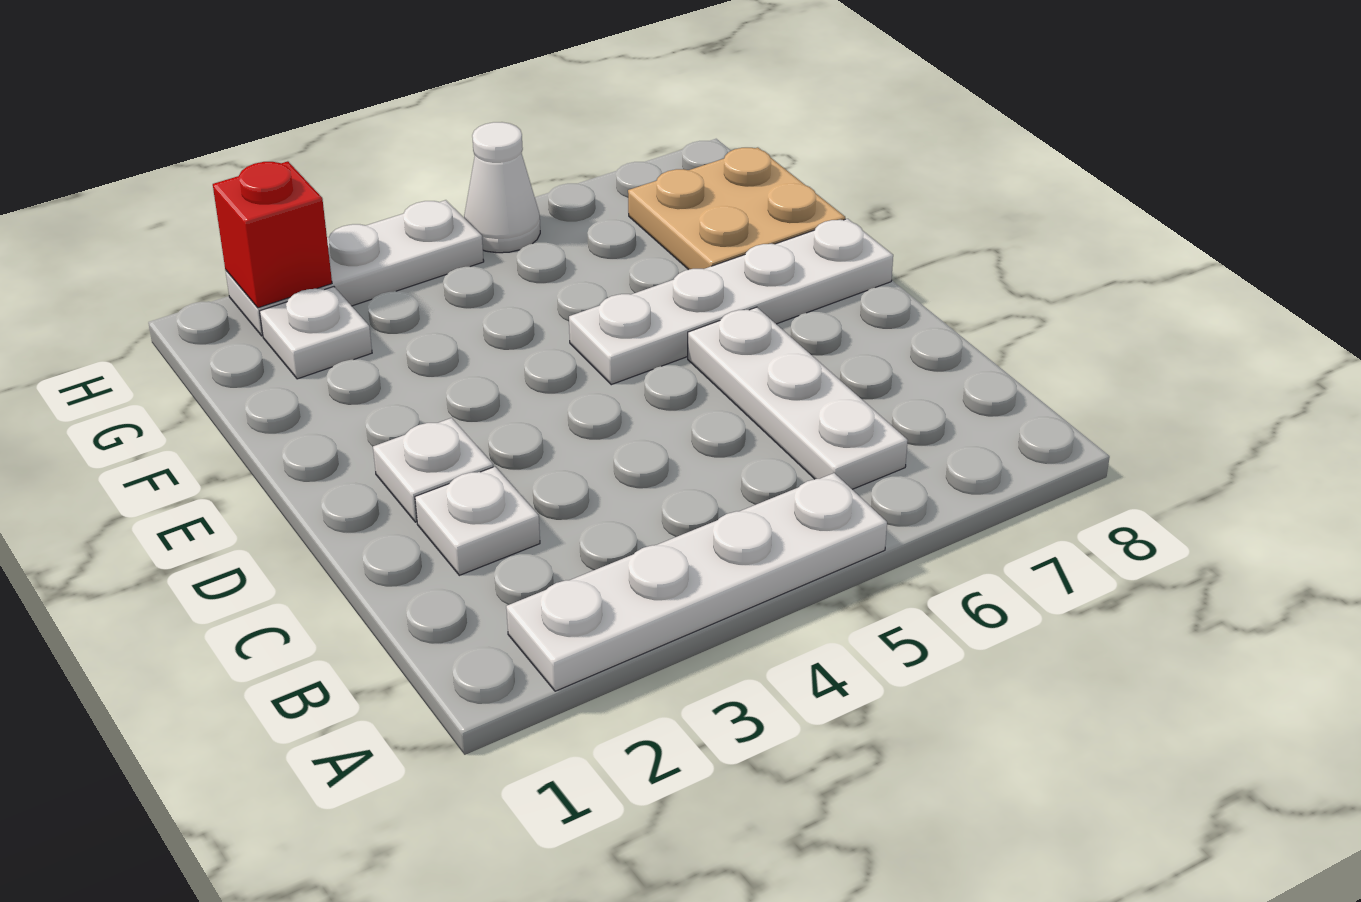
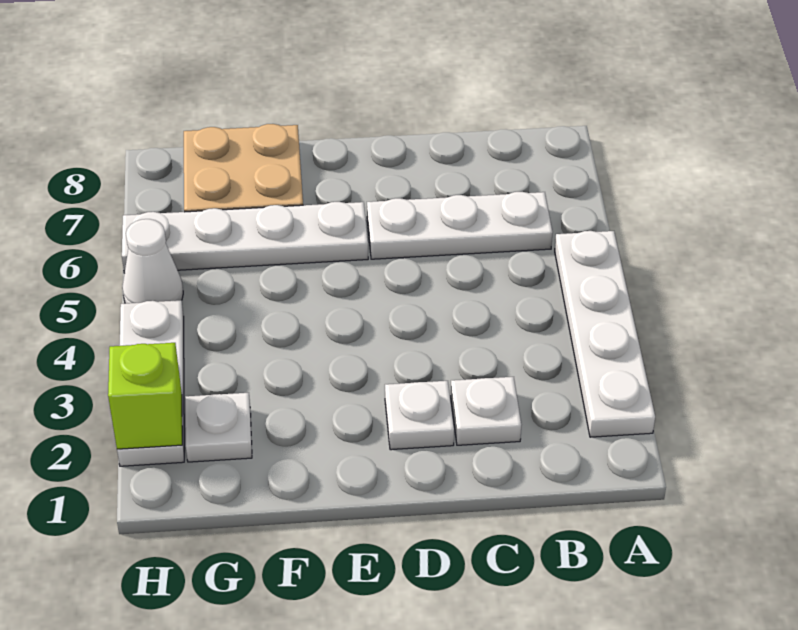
white plate E5:E8 level 1 -> white plate E6:H6 level 1
red brick H2 level 2 -> lime brick H2 level 2

